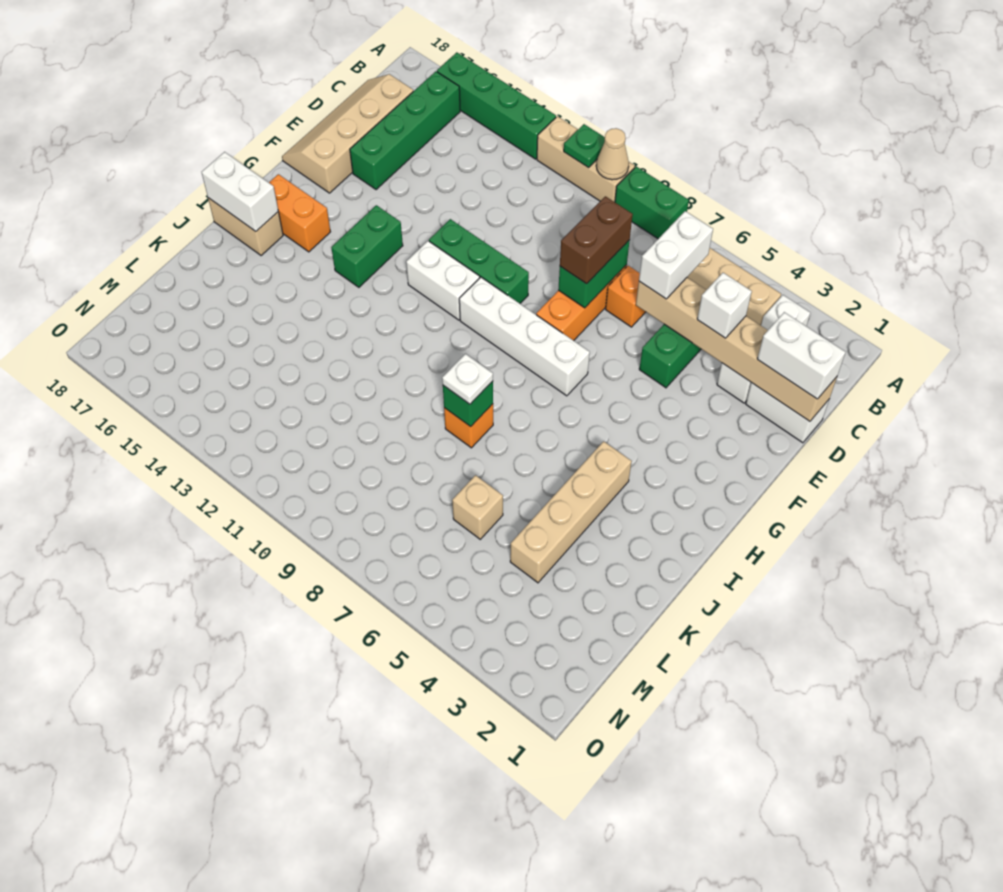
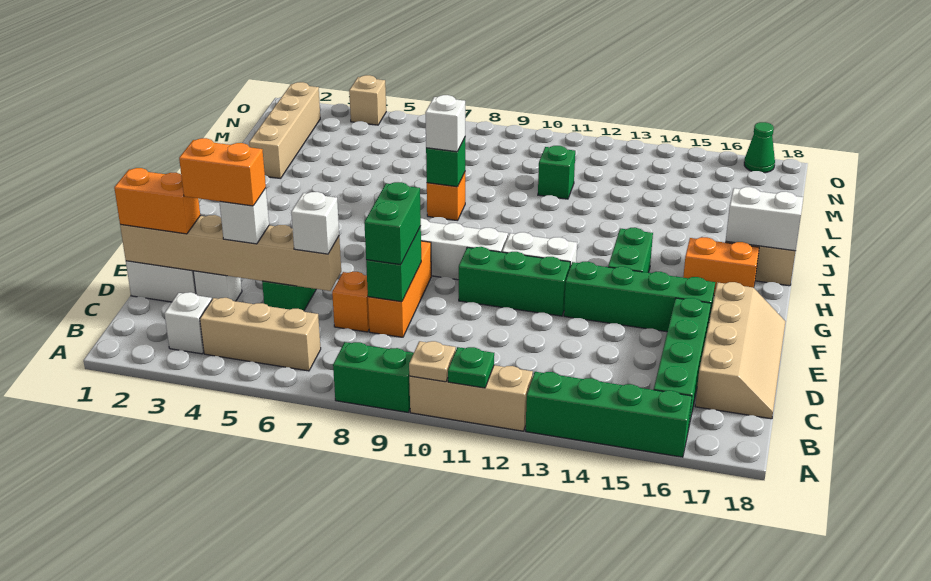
tan cone A10 level 2 -> tan plate A10 level 2
white brick C6:D6 level 3 -> white brick D6 level 3
white brick D1:D2 level 3 -> orange brick D1:D2 level 3
none -> orange brick D3:D4 level 4
brown brick D8:E8 level 3 -> green brick D8:E8 level 3
none -> green brick F13:F16 level 1
tan brick I4:L4 level 1 -> tan brick K2:N2 level 1
white plate J8 level 3 -> white brick J8 level 3
tan brick L6 level 1 -> tan brick O4 level 1
none -> green brick L11 level 1
none -> green cone O17 level 1

